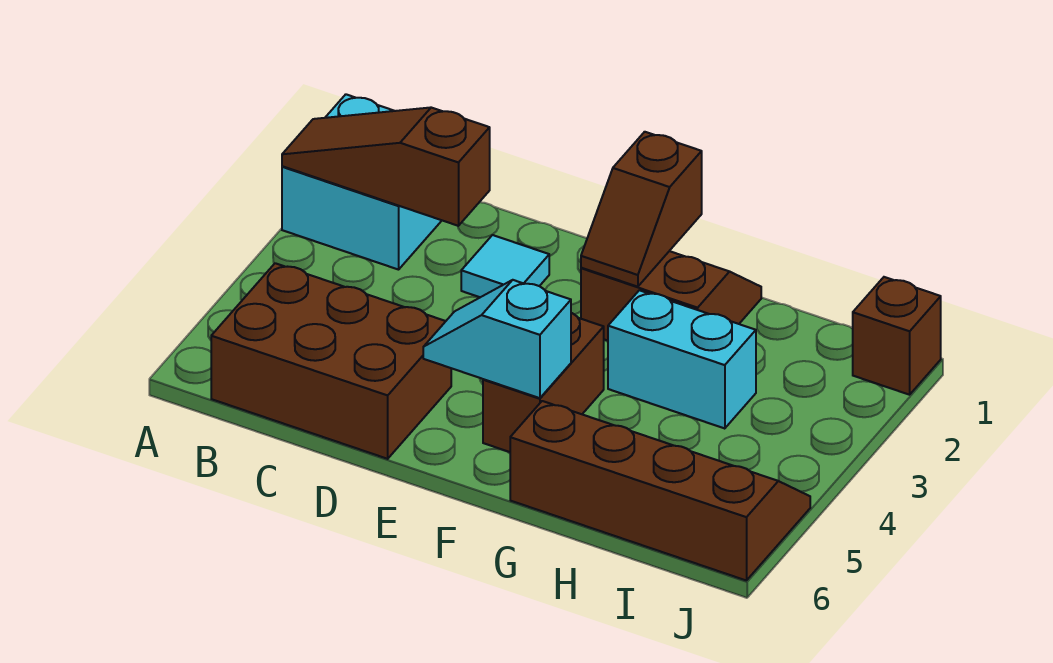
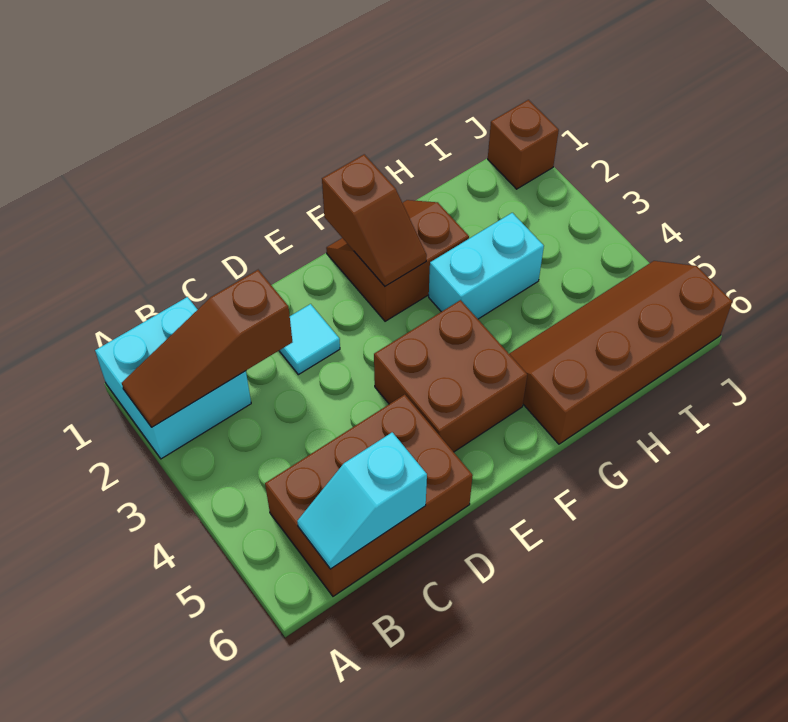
cyan slope E5:F5 level 2 top F -> cyan slope B6:C6 level 2 top C
brown brick F4:F5 level 1 -> brown brick E4:F5 level 1

